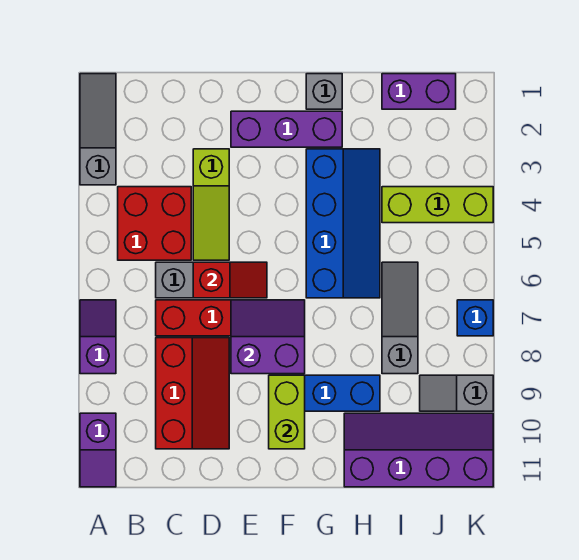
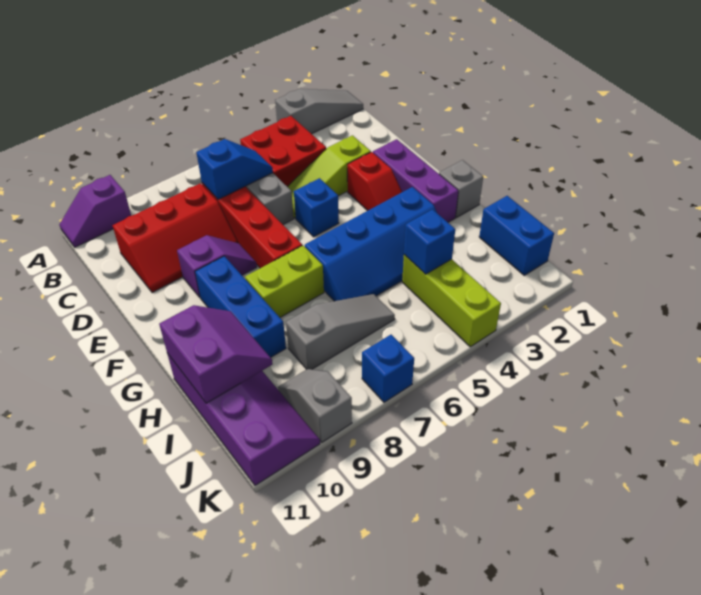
purple slope A7:A8 level 1 top 8 -> purple slope E8:E9 level 1 top 9
none -> blue slope C6:C7 level 2 top 7
red slope D6:E6 level 2 top D -> red slope E3:F3 level 1 top E
none -> blue brick E5 level 1
purple slope E7:F8 level 2 top 8 -> purple slope H10:I11 level 2 top 11
lime brick F9:F10 level 2 -> lime brick G7:G8 level 1
purple brick I1:J1 level 1 -> blue brick I1:J1 level 1
none -> blue brick I4 level 2

